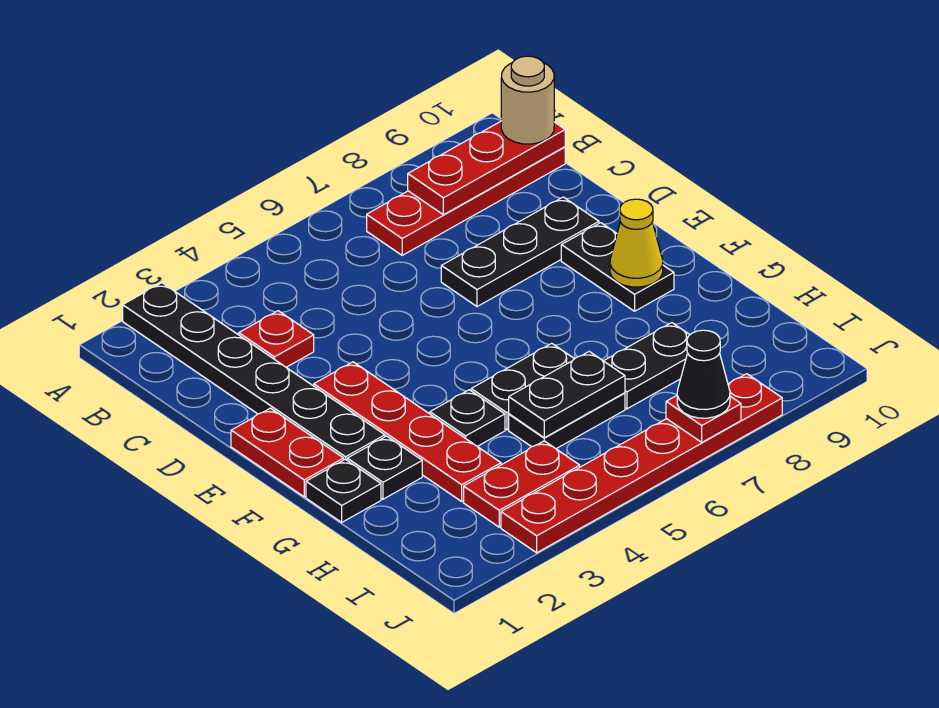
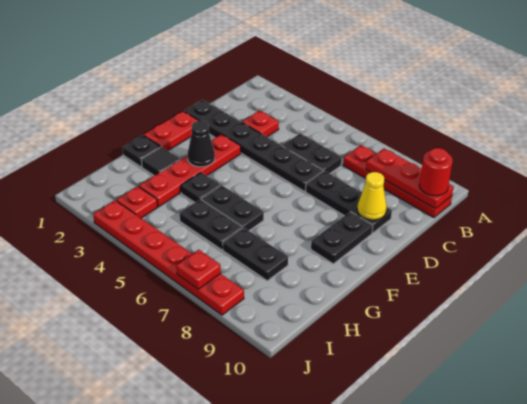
black plate A2:F2 level 1 -> black plate D1:D6 level 1
tan round brick B10 level 3 -> red round brick B10 level 3
yellow cone F9 level 2 -> yellow cone D9 level 2
black plate G2 level 1 -> black tile G2 level 1
black plate H5:H6 level 2 -> black plate C5:C6 level 1
red plate I3:I4 level 1 -> red plate I3 level 1
black cone J7 level 3 -> black cone F3 level 2

